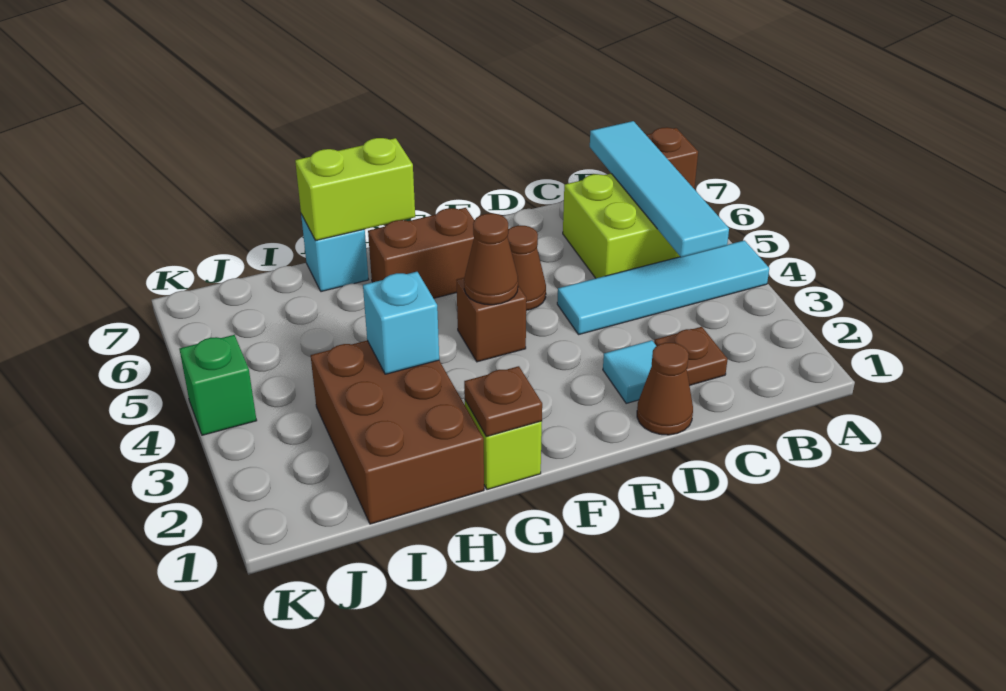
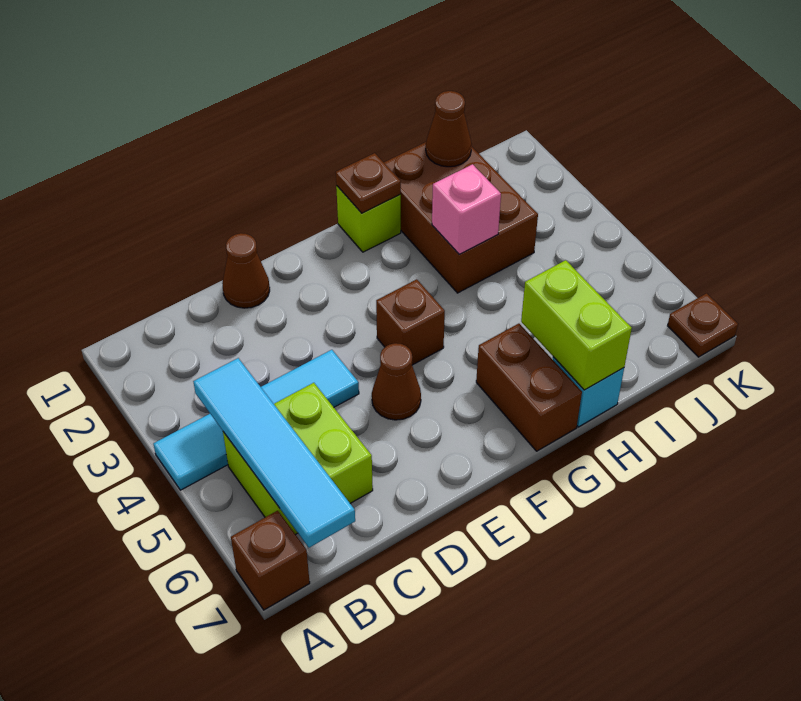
brown plate C2 level 1 -> brown plate K7 level 1
cyan tile D2 level 1 -> none
brown cone F4 level 2 -> brown cone I1 level 2
brown brick F6:G6 level 1 -> brown brick G6:G7 level 1
lime brick G7:H7 level 2 -> lime brick H6:H7 level 2
cyan brick H3 level 2 -> pink brick H3 level 2
green brick K4 level 1 -> none

